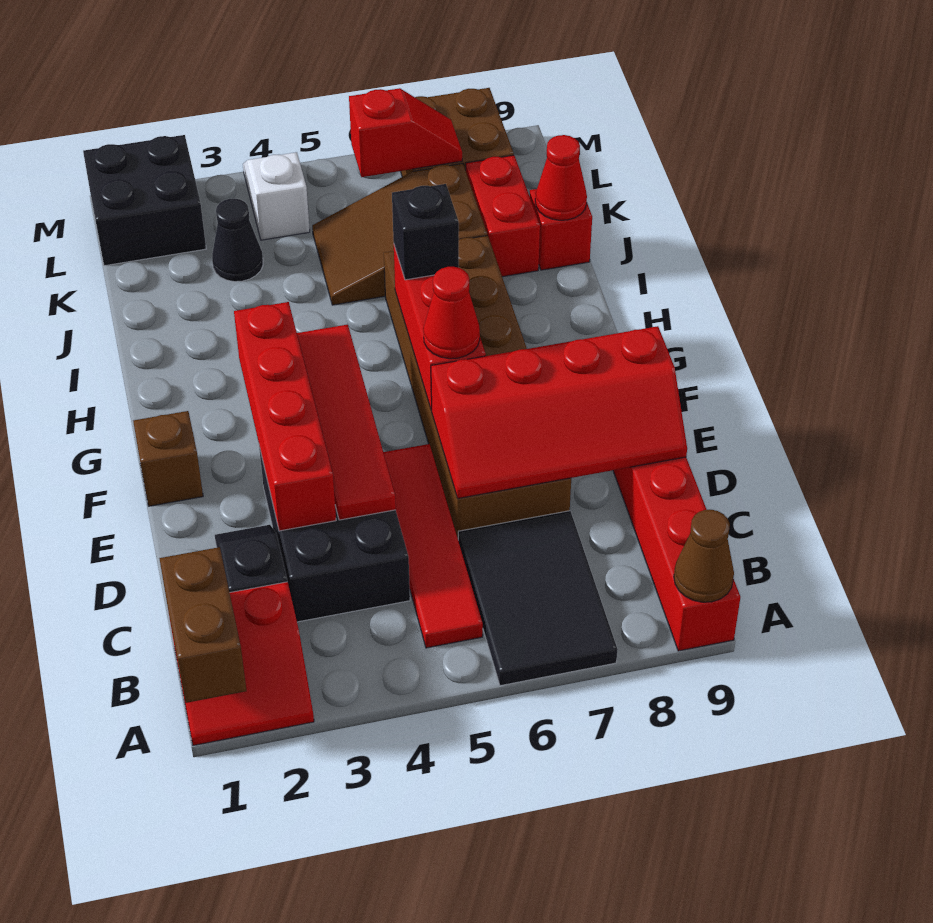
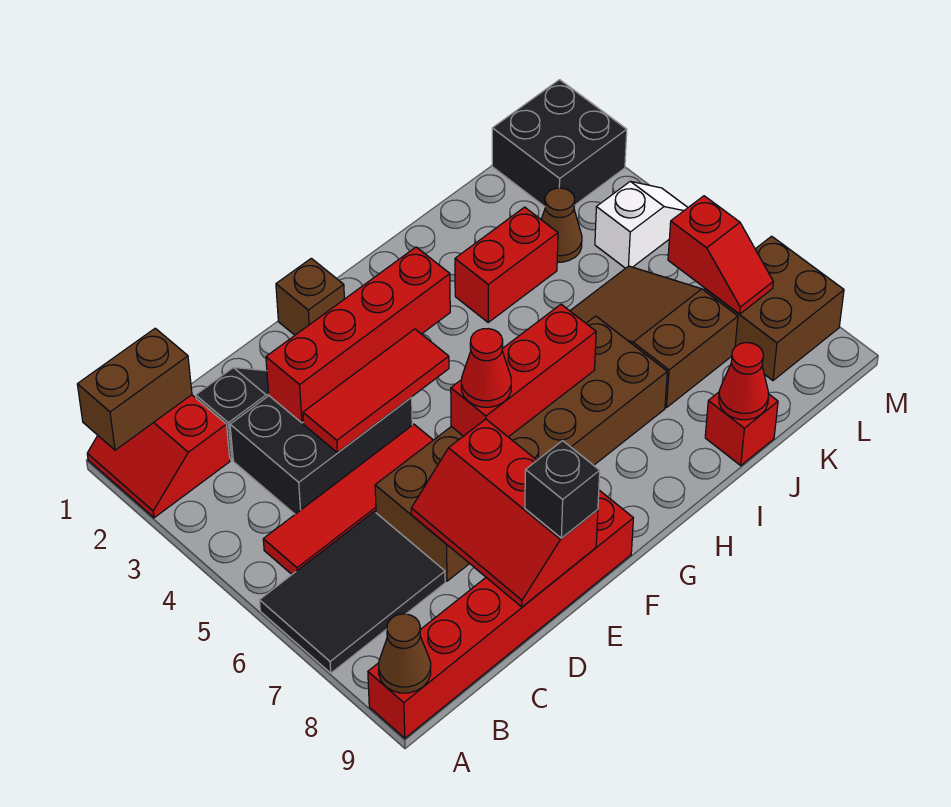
red tile D4:G4 level 2 -> red tile D4:F4 level 2
red slope D6:E9 level 2 top E -> red slope D7:E9 level 2 top E
black brick H6 level 3 -> black brick E9 level 3
red brick J8:K8 level 1 -> red brick I3:J3 level 1
black cone K3 level 1 -> brown cone K3 level 1

